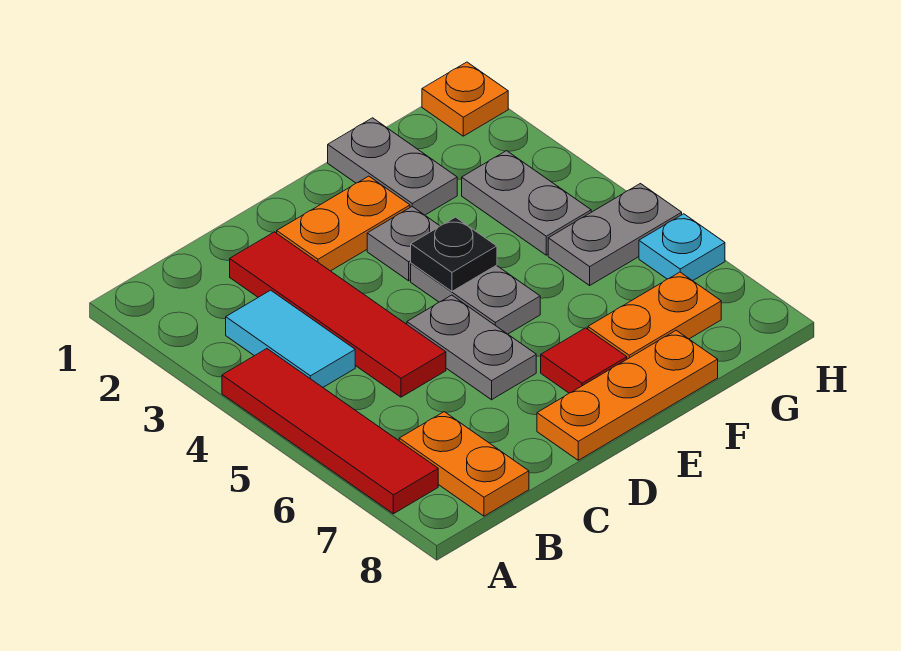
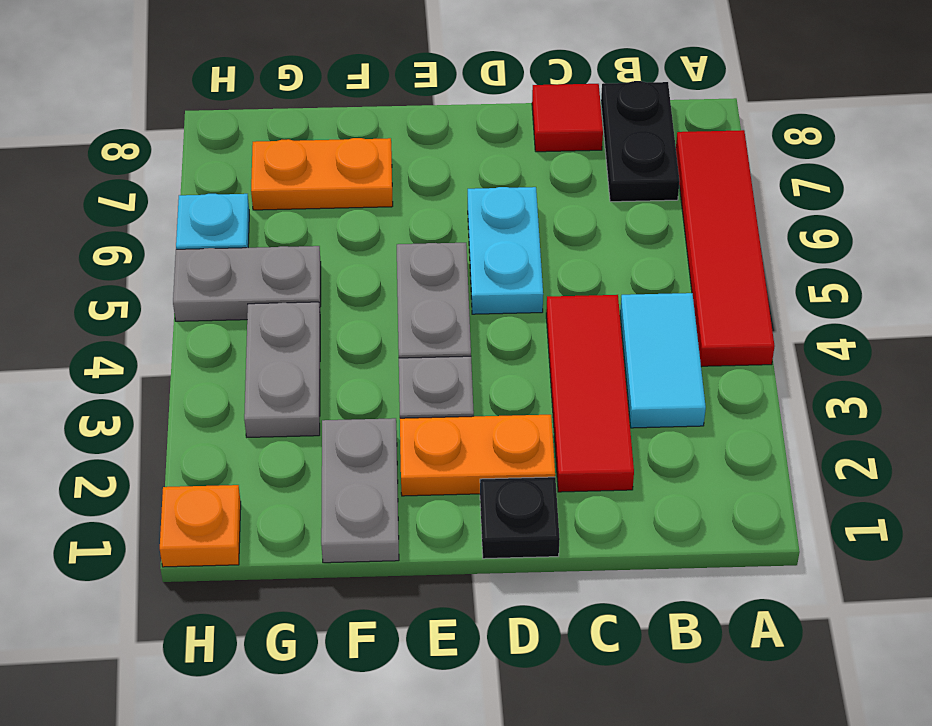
orange plate B7:B8 level 1 -> black plate B7:B8 level 1
red tile C2:C5 level 1 -> red tile C2:C4 level 1
grey plate D5:D6 level 1 -> cyan plate D5:D6 level 1
orange plate D8:F8 level 1 -> none
black plate E4 level 2 -> black plate D1 level 1
red tile E7 level 1 -> red tile C8 level 1

